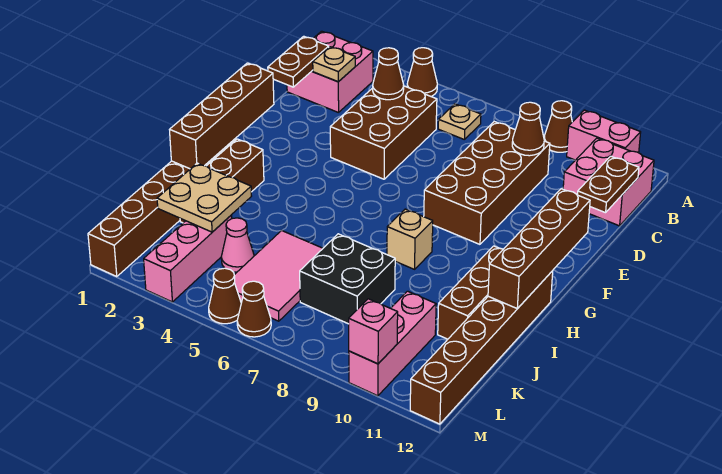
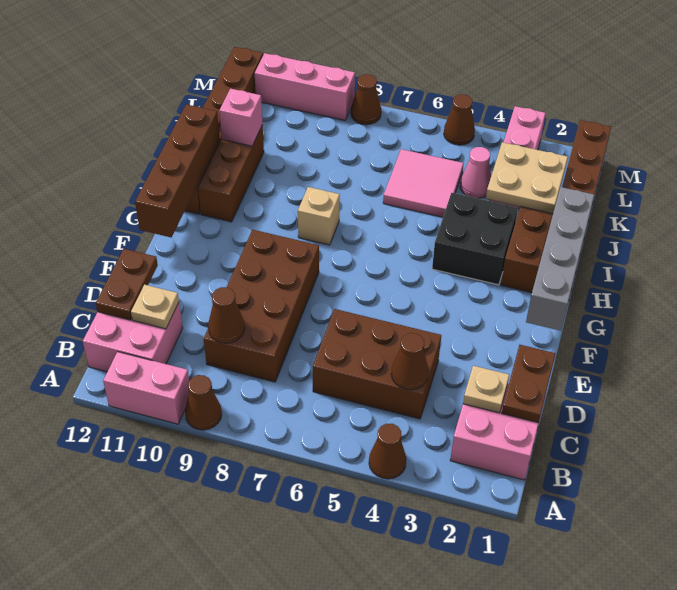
tan plate B6 level 1 -> tan plate C11 level 2
brown brick C4:E5 level 1 -> brown brick C4:D6 level 1
brown brick F1:I1 level 2 -> grey brick F1:I1 level 2
pink tile J5:L6 level 1 -> pink tile J5:K6 level 1
black brick J7:K8 level 1 -> black brick H3:I4 level 1
pink brick K10:M10 level 1 -> pink brick M9:M11 level 1
brown cone M6 level 1 -> brown cone M8 level 1
pink brick M10 level 2 -> pink brick J11 level 2

